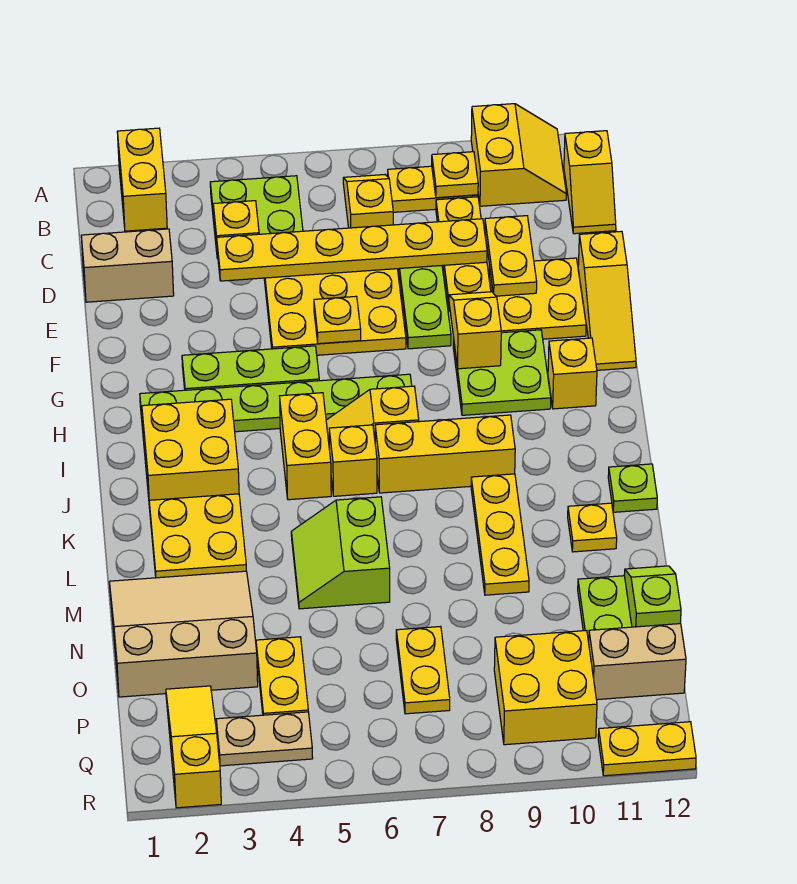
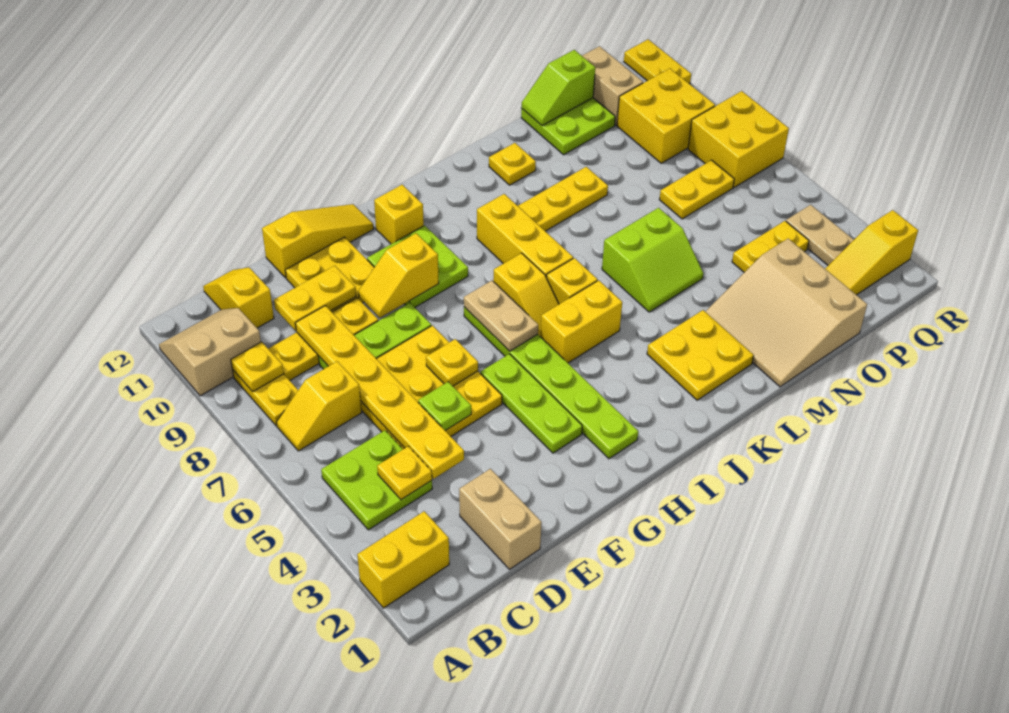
yellow slope A10:B11 level 1 top 10 -> tan slope A10:B11 level 1 top 10
yellow slope B12:C12 level 1 top B -> yellow slope C11:C12 level 1 top 11
none -> tan plate H6:H7 level 2
yellow brick I2:J3 level 1 -> yellow brick Q7:R8 level 1
lime plate K12 level 1 -> lime plate E5 level 2

